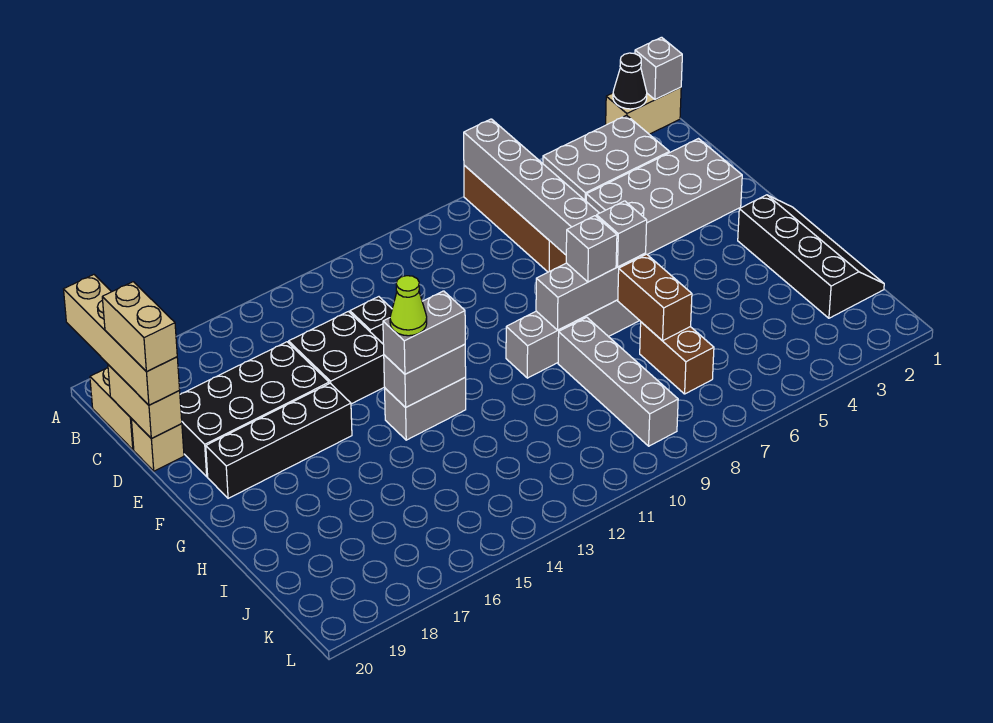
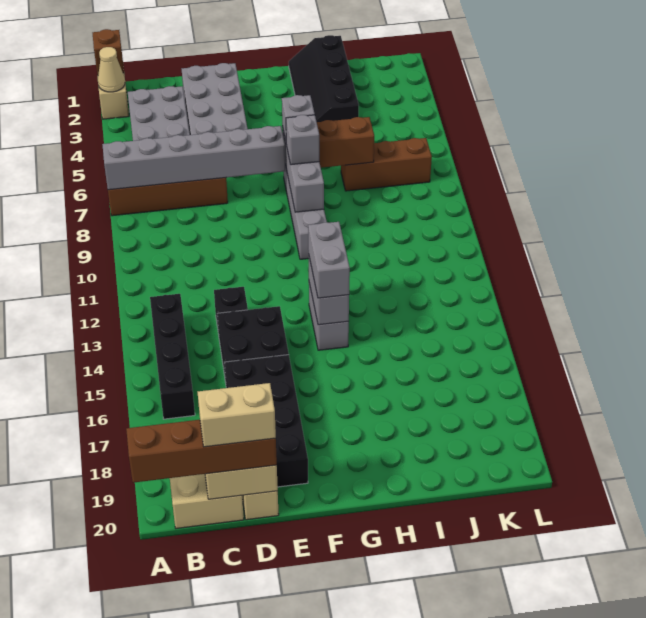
grey brick A1 level 2 -> brown brick A1 level 2
black cone A2 level 2 -> tan cone A2 level 2
tan brick A20:D20 level 3 -> brown brick A20:D20 level 3
black brick F16:F19 level 1 -> black brick B13:B16 level 1
black slope G1:J2 level 1 top 2 -> black slope H1:I4 level 1 top I
lime cone G14 level 4 -> none
grey brick H9:K9 level 1 -> none
brown brick I7:J7 level 1 -> brown brick I7:K7 level 1

